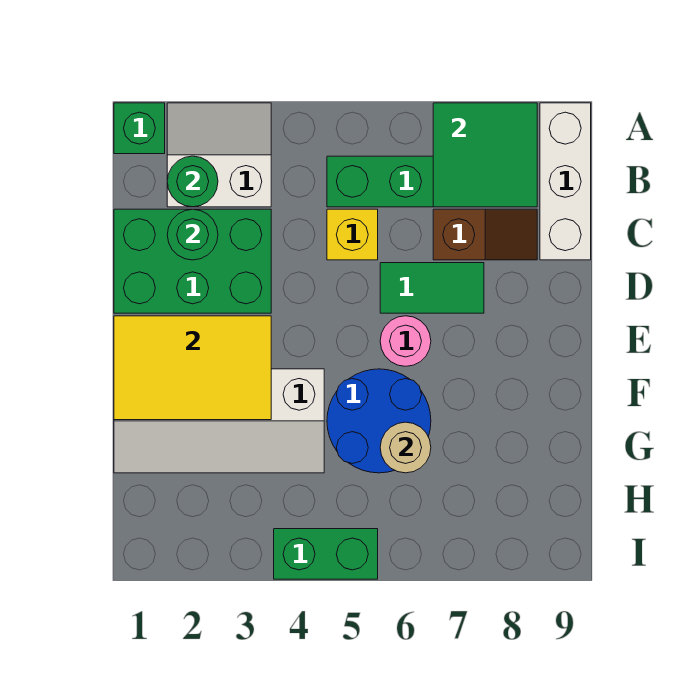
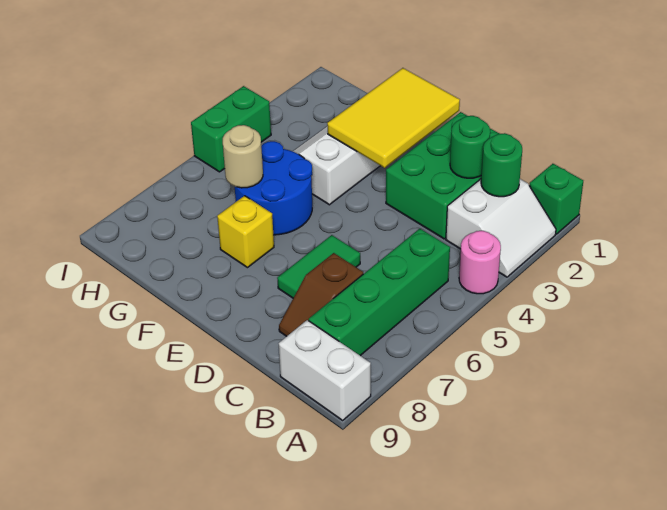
green tile A7:B8 level 2 -> none
white brick A9:C9 level 1 -> white brick A9:B9 level 1
yellow brick C5 level 1 -> yellow brick F7 level 1
pink round brick E6 level 1 -> pink round brick A4 level 1

